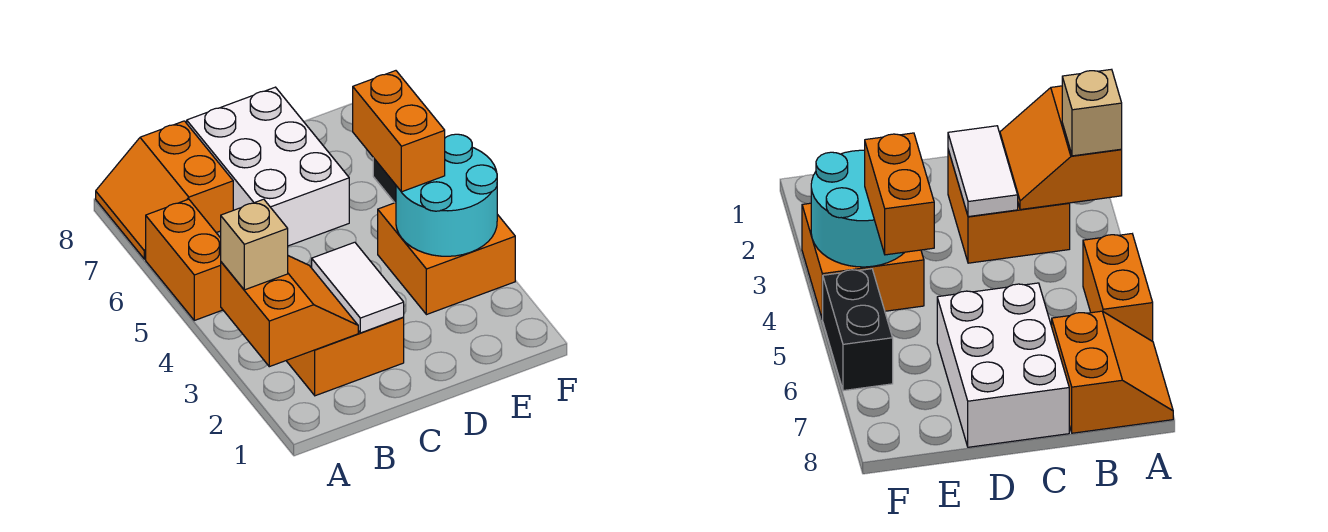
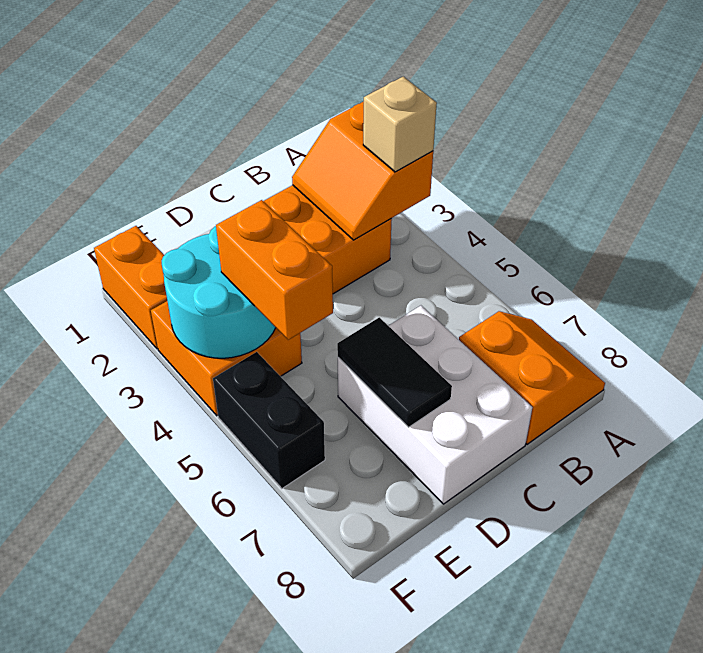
orange brick A5:A6 level 1 -> orange brick F1:F2 level 1
white tile C2:C3 level 2 -> none
none -> black tile D6:D7 level 2

